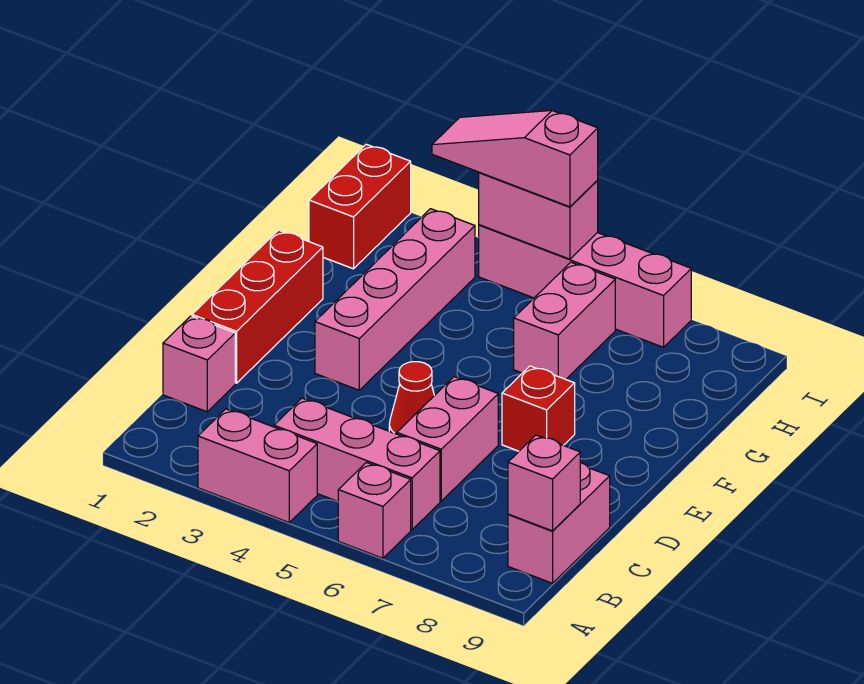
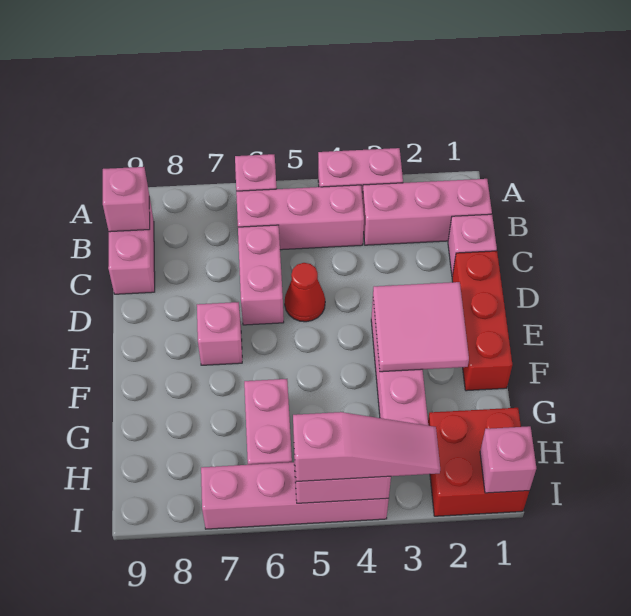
none -> pink brick B1:B3 level 1
none -> pink tile E2:F3 level 2
red brick E7 level 1 -> pink brick E7 level 1
red brick H1:I1 level 1 -> red brick H1:I2 level 1
none -> pink brick I1 level 2

